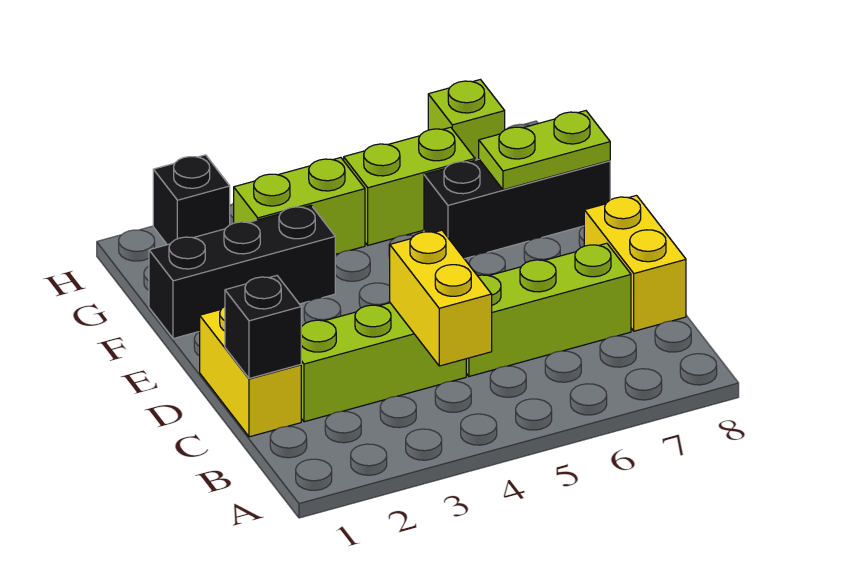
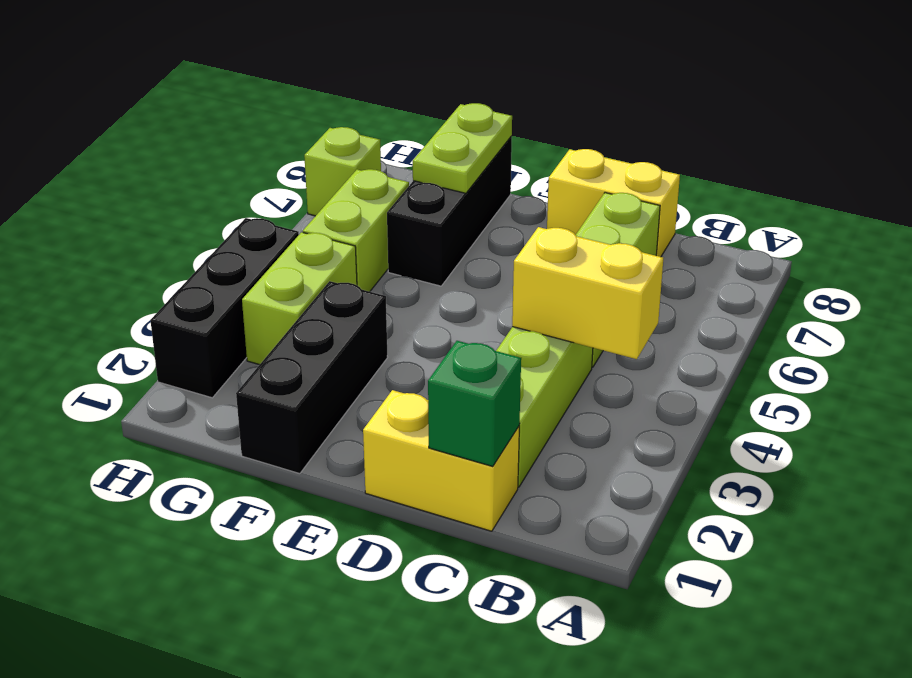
black brick C1 level 2 -> green brick C1 level 2
black brick H2 level 1 -> black brick H2:H4 level 1

